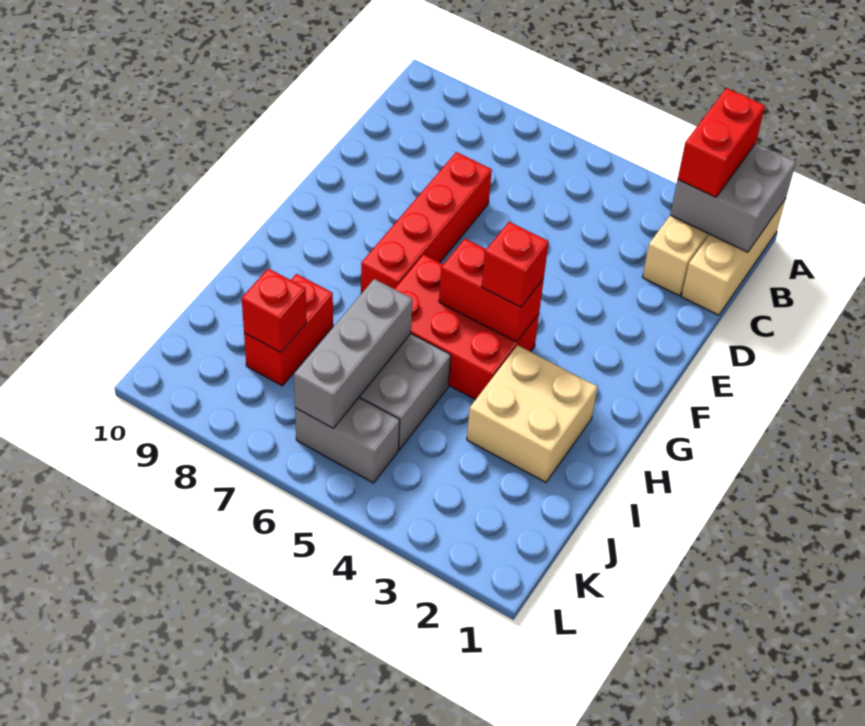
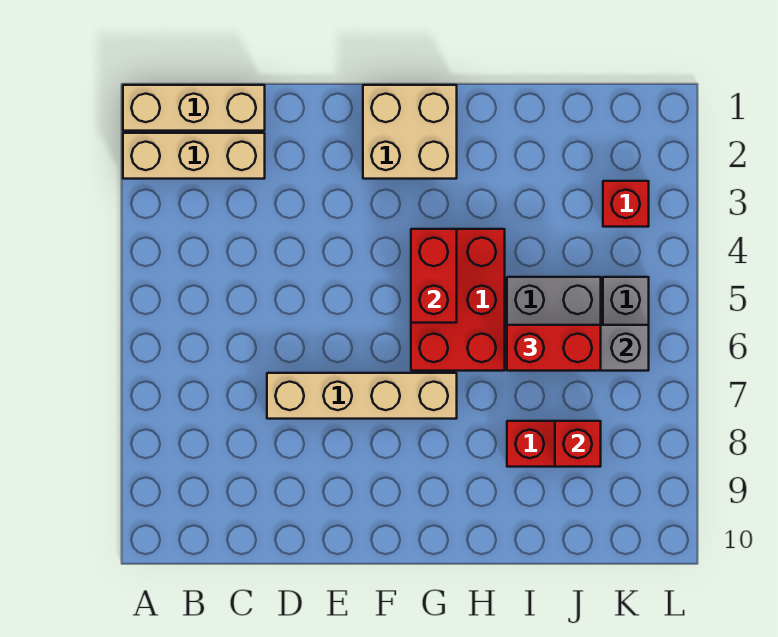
grey brick A1:B2 level 2 -> none
red brick A2:B2 level 3 -> red brick I6:J6 level 3
red brick D7:G7 level 1 -> tan brick D7:G7 level 1
red brick G4 level 3 -> red brick K3 level 1
tan brick H2:I3 level 1 -> tan brick F1:G2 level 1

